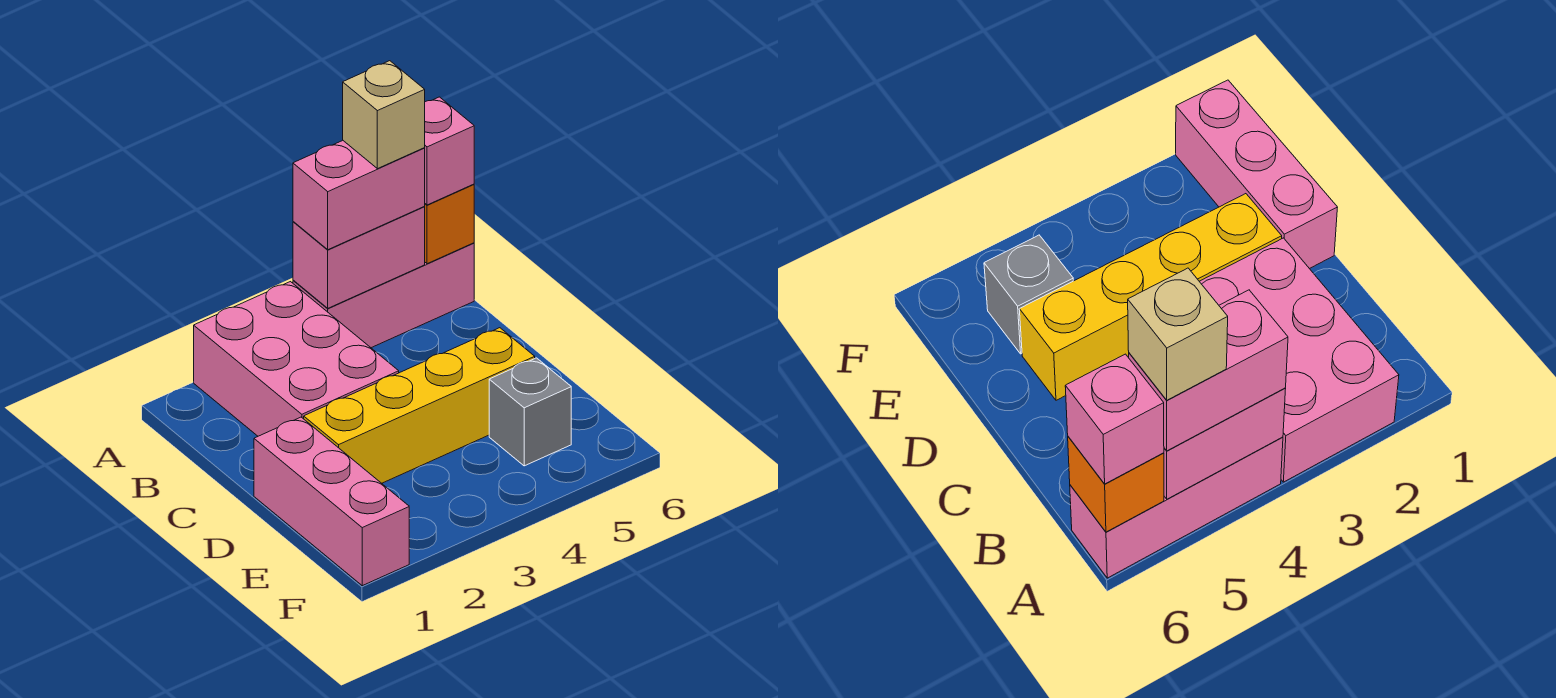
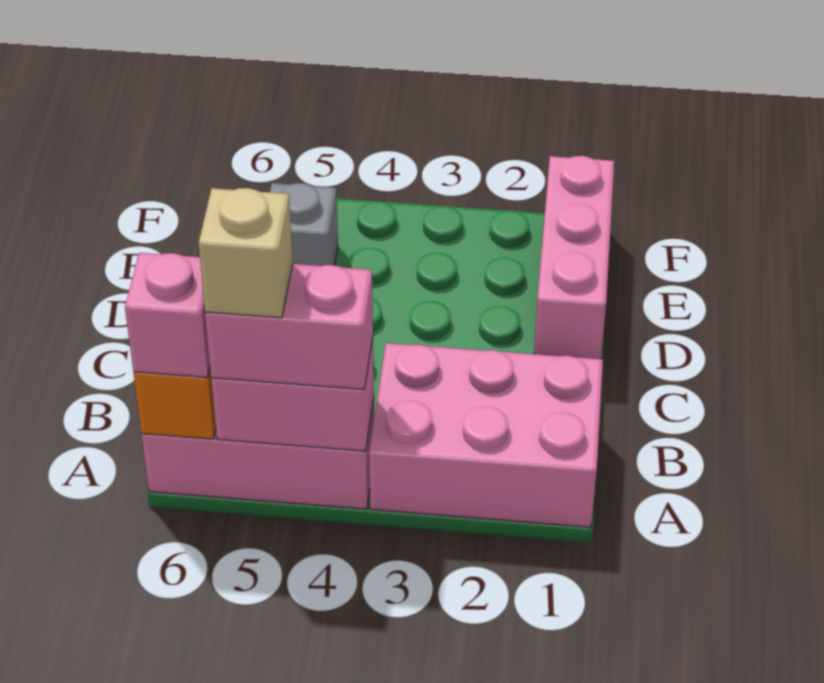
pink brick A2:C3 level 1 -> pink brick A1:B3 level 1
yellow brick D2:D5 level 1 -> none

